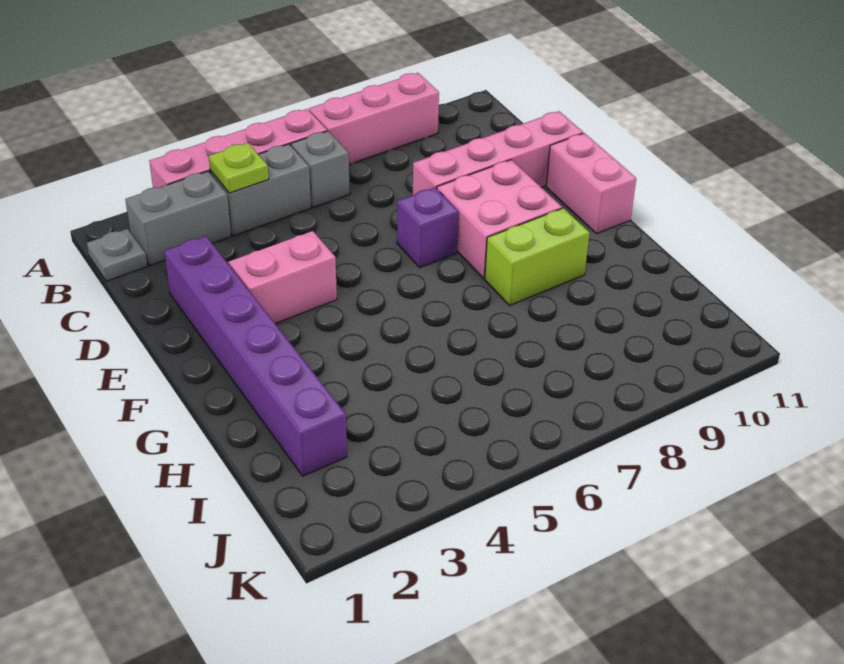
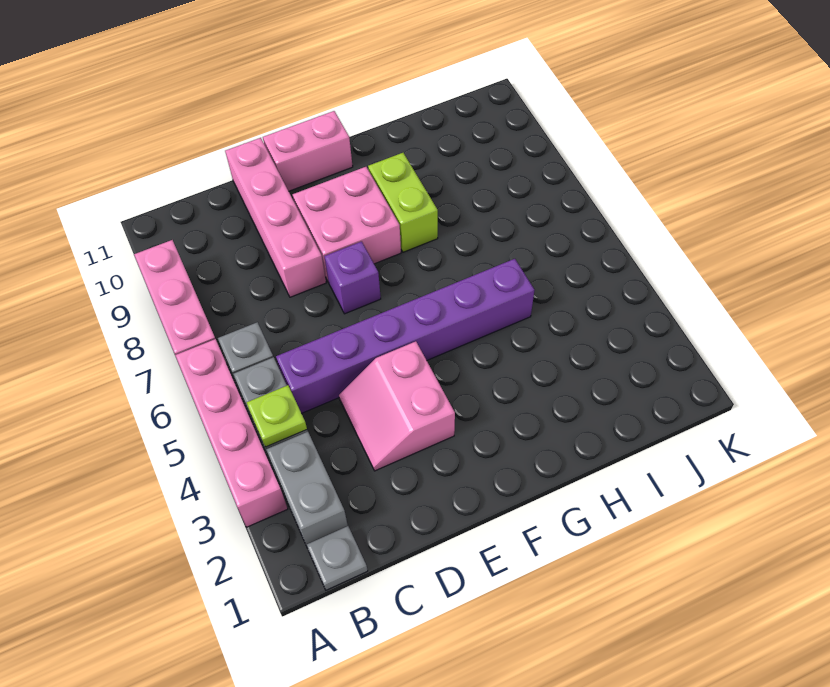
purple brick D2:I2 level 1 -> purple brick C5:H5 level 1

